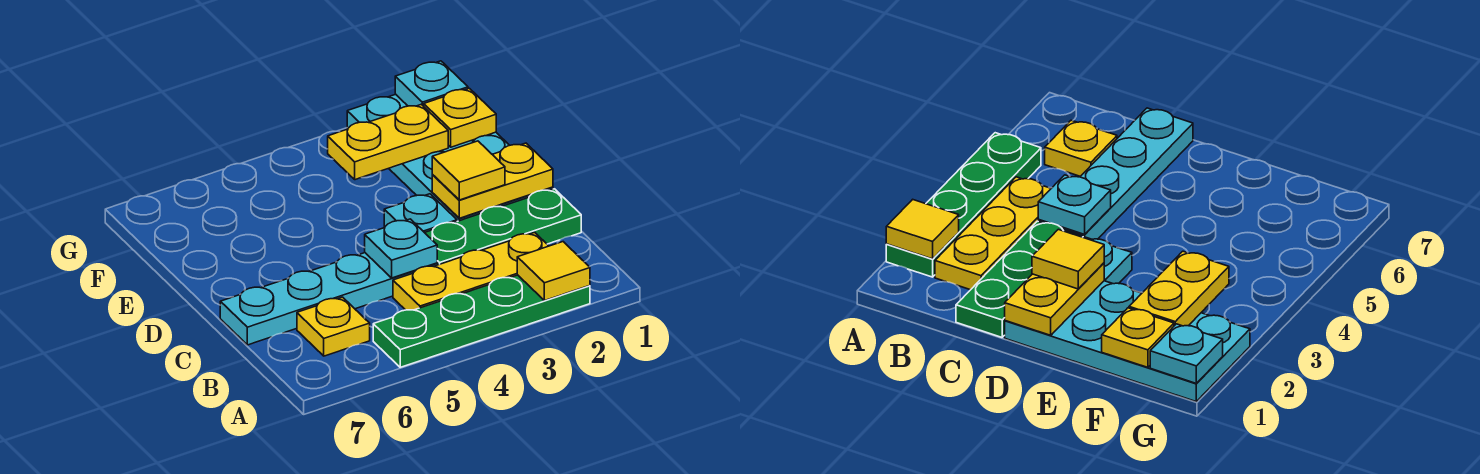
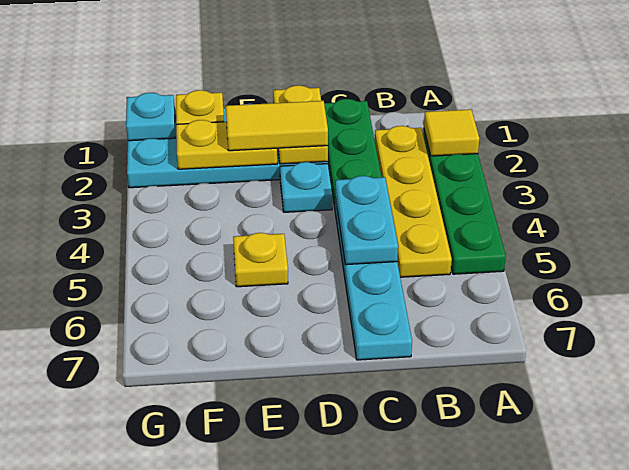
yellow plate B2:B4 level 1 -> yellow plate B2:B5 level 1
yellow plate B6 level 1 -> yellow plate E5 level 1
cyan plate C4 level 2 -> cyan plate C4:C5 level 2
yellow tile D2 level 3 -> yellow tile D2:E2 level 3
yellow plate F2:F3 level 2 -> yellow plate E2:F2 level 2

